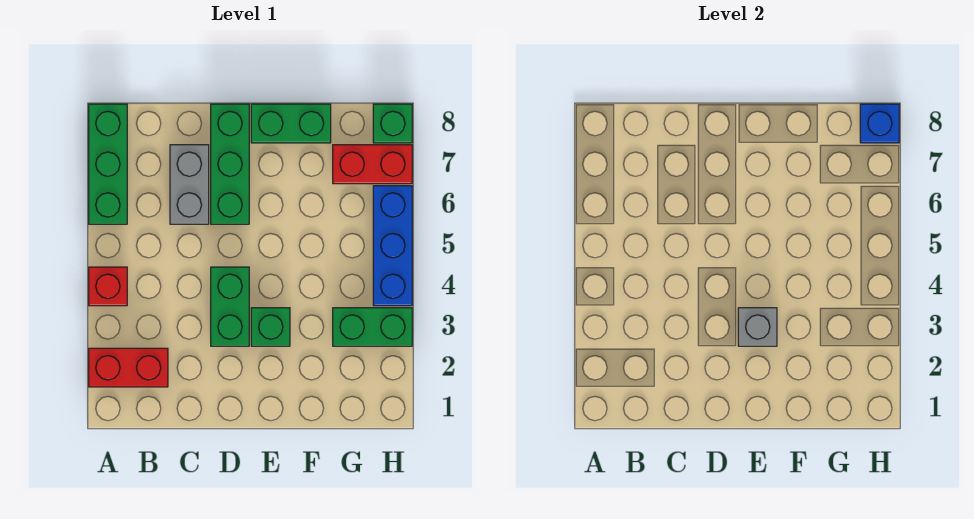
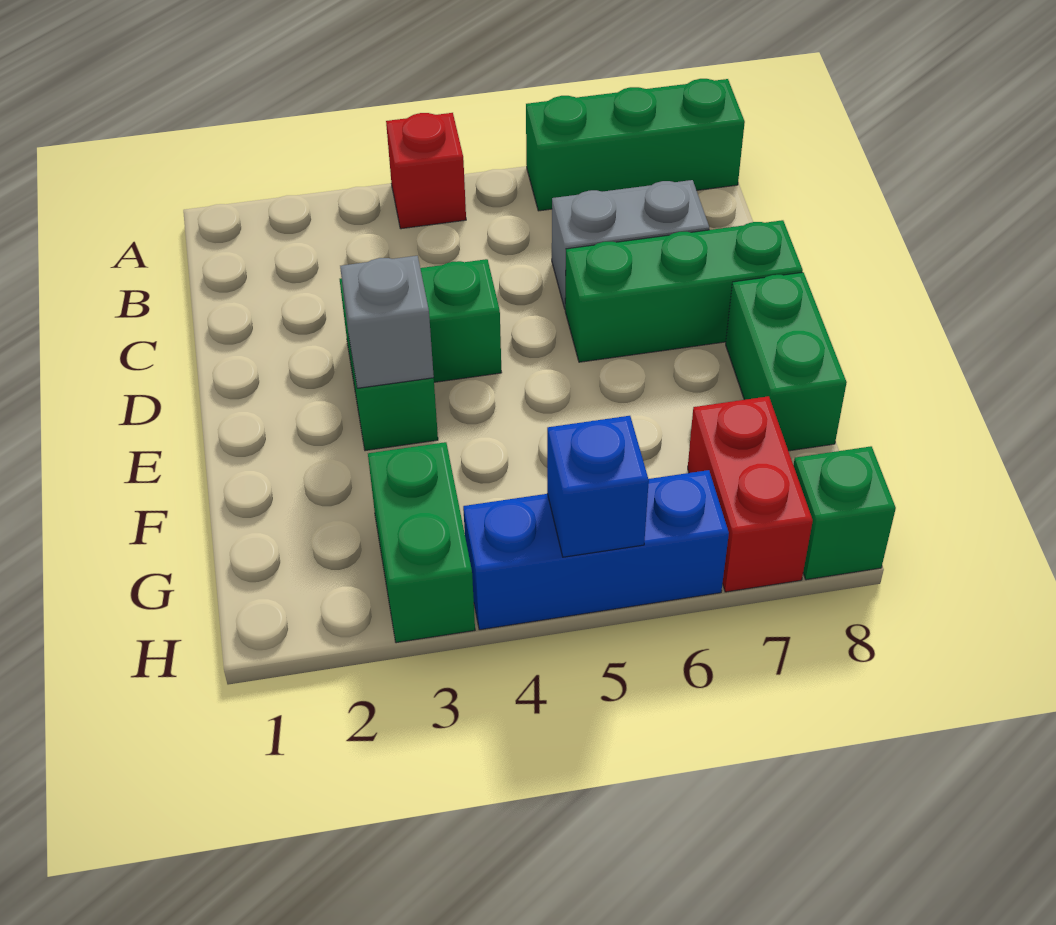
red brick A2:B2 level 1 -> none
blue brick H8 level 2 -> blue brick H5 level 2

